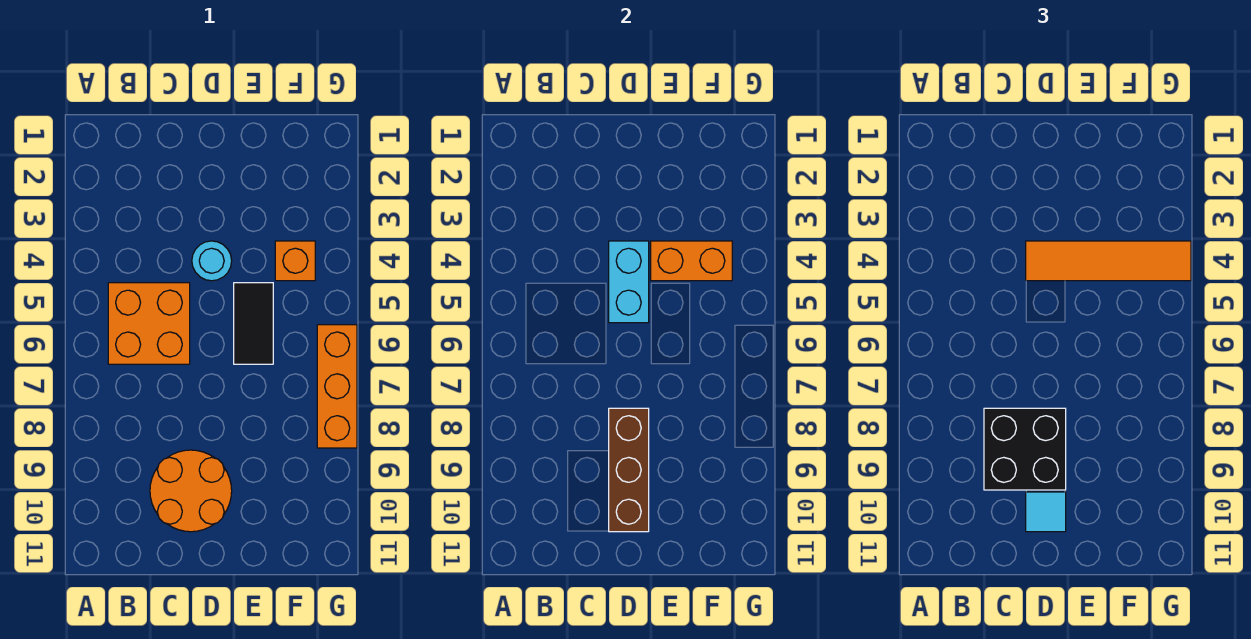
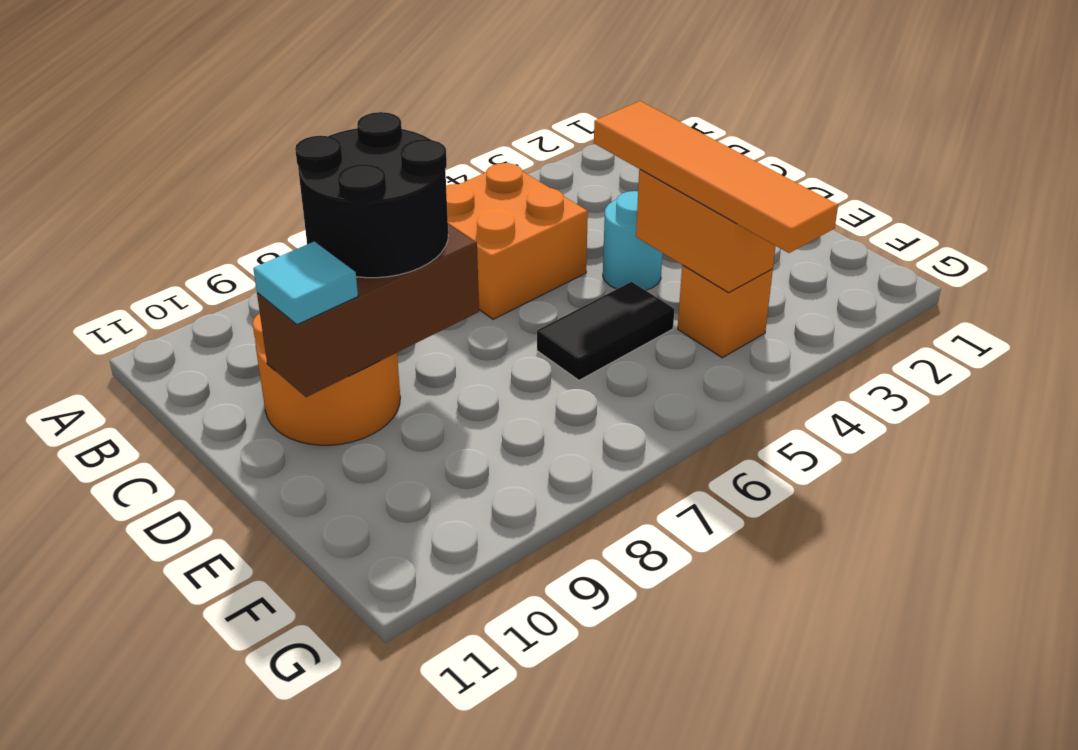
black brick C8:D9 level 3 -> black round brick C8:D9 level 3
cyan brick D4:D5 level 2 -> none
orange brick G6:G8 level 1 -> none

